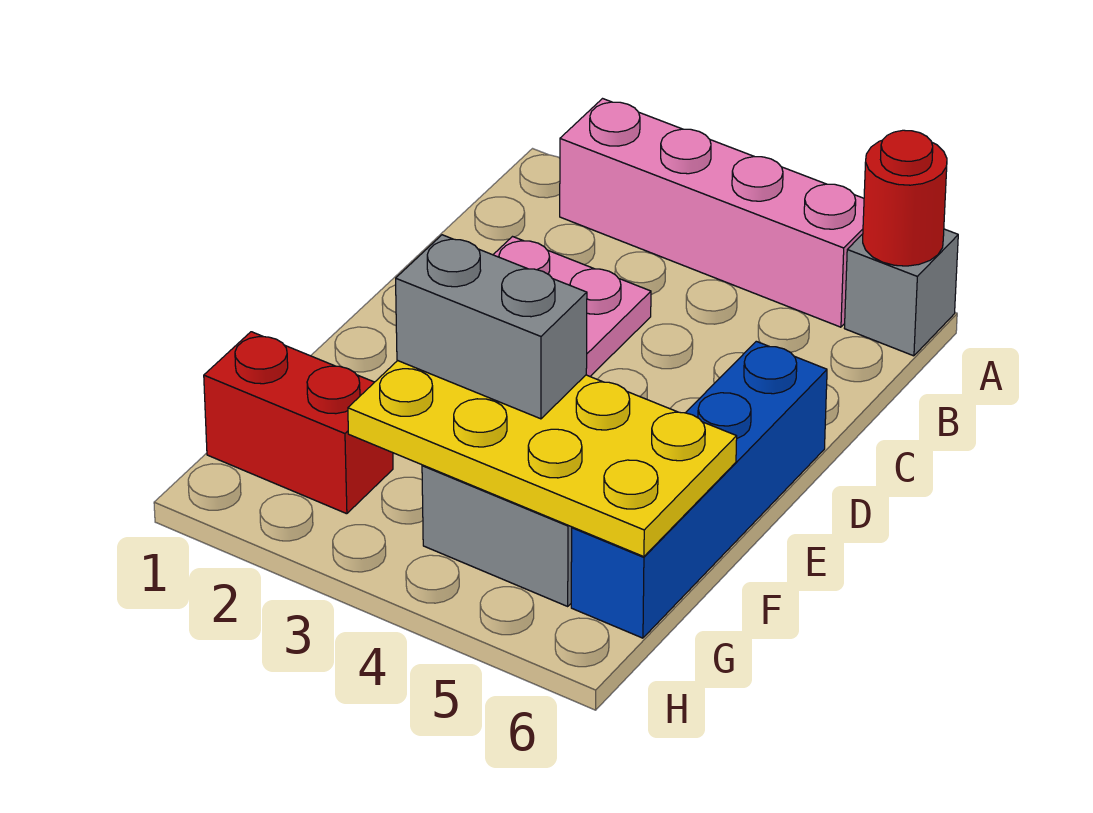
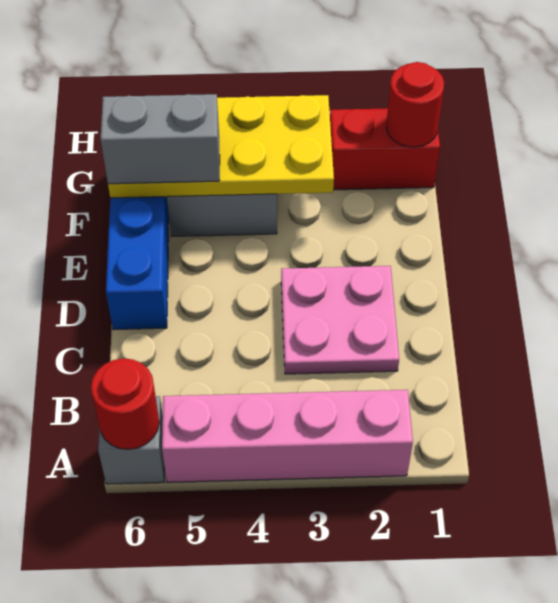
grey brick F3:F4 level 3 -> grey brick F5:F6 level 3
none -> red round brick G1 level 2

